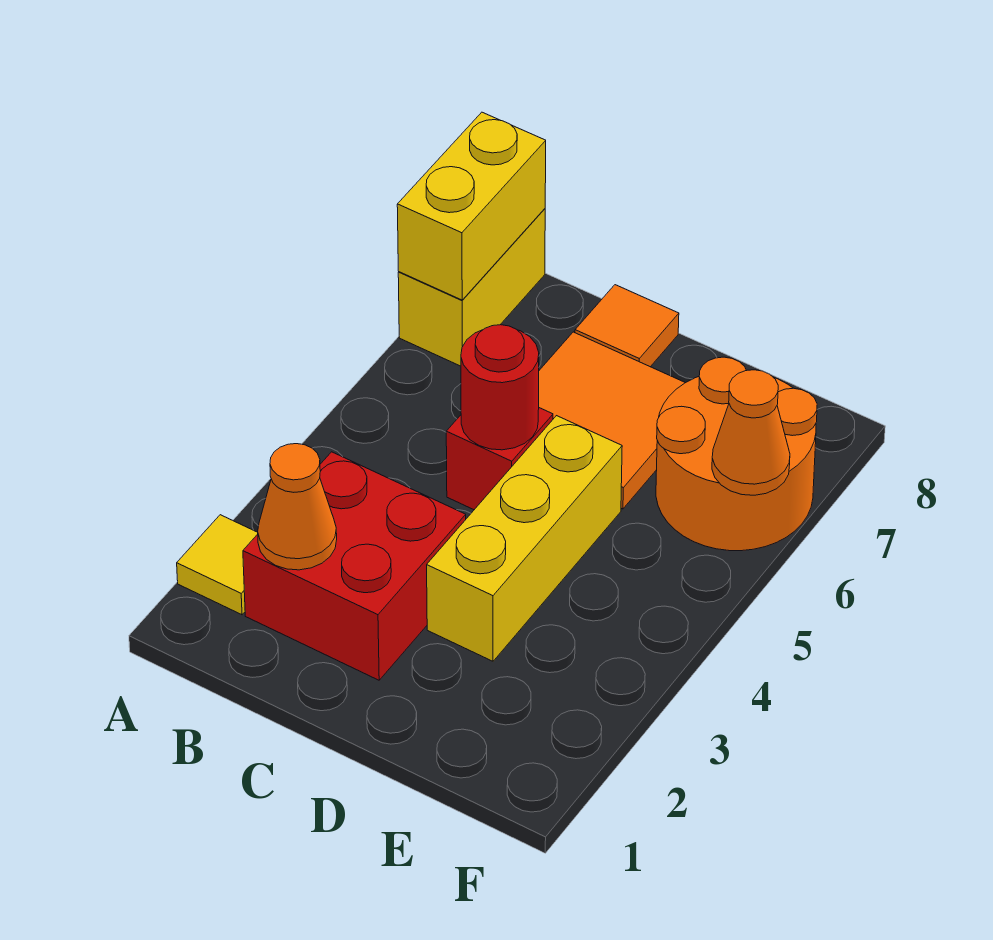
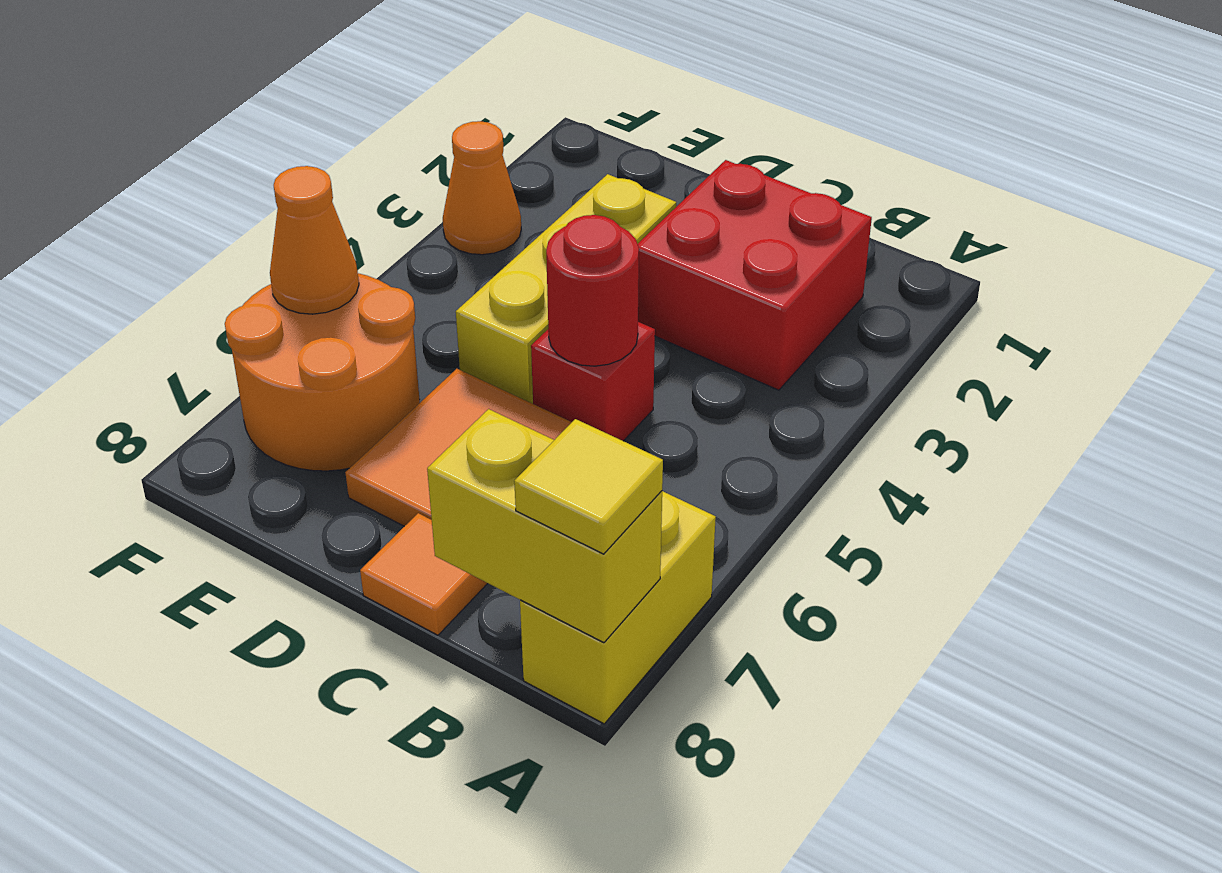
yellow tile A2 level 1 -> yellow tile A8 level 3
yellow brick A7:A8 level 2 -> yellow brick A8:B8 level 2
orange cone B2 level 2 -> orange cone F3 level 1

